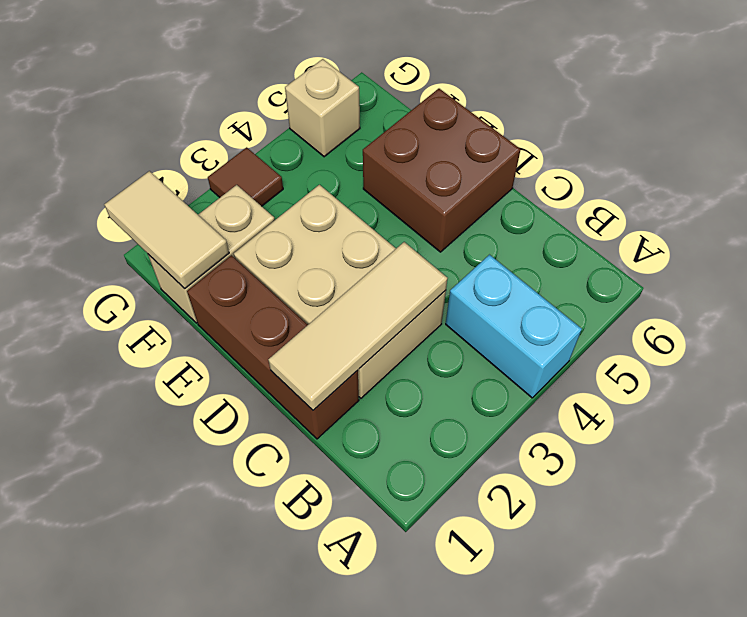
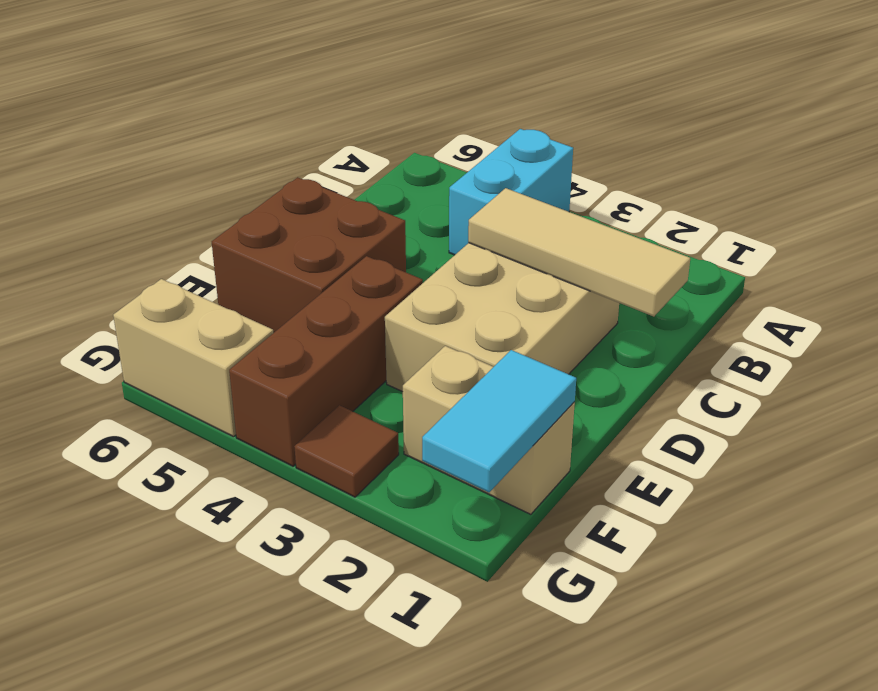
brown brick C1:E1 level 1 -> brown brick E4:G4 level 1
tan tile F1:G1 level 2 -> cyan tile F1:G1 level 2
tan brick G5 level 1 -> tan brick G5:G6 level 1

